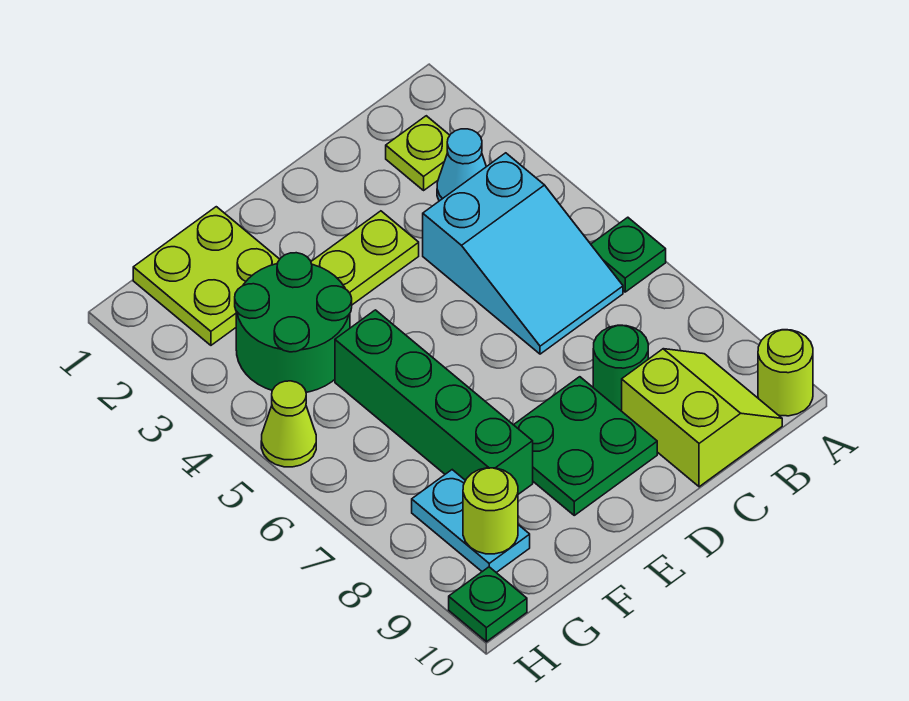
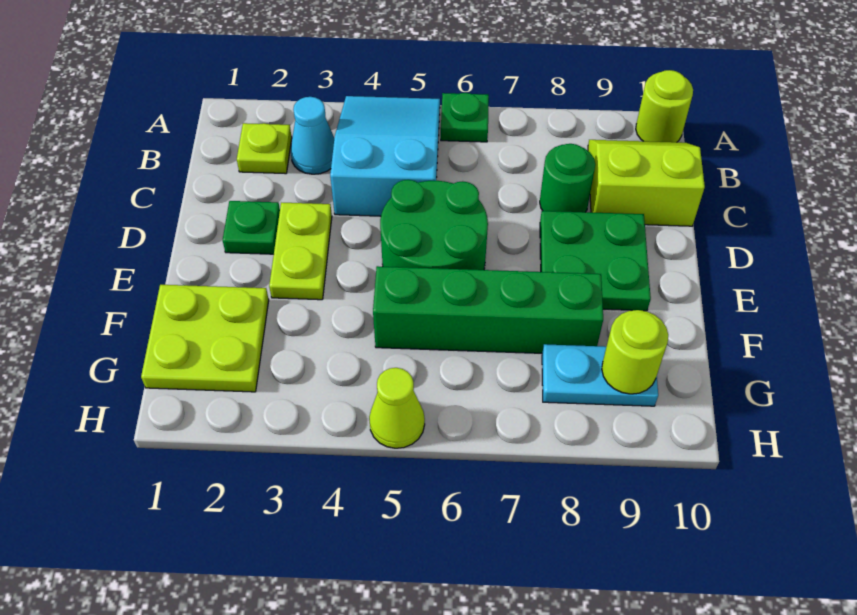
cyan slope B4:C6 level 1 top 4 -> cyan slope A4:C5 level 1 top C
green round brick F3:G4 level 1 -> green round brick D5:E6 level 1
green plate H10 level 1 -> green plate D2 level 1

